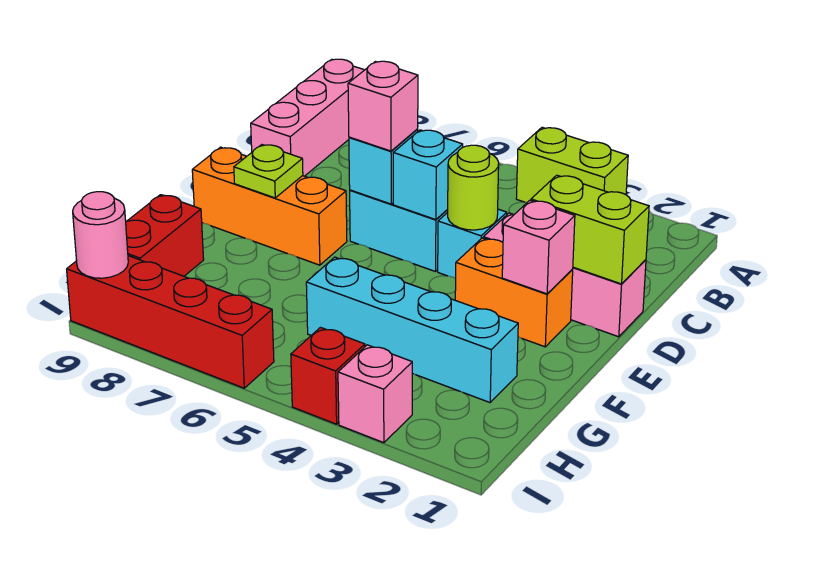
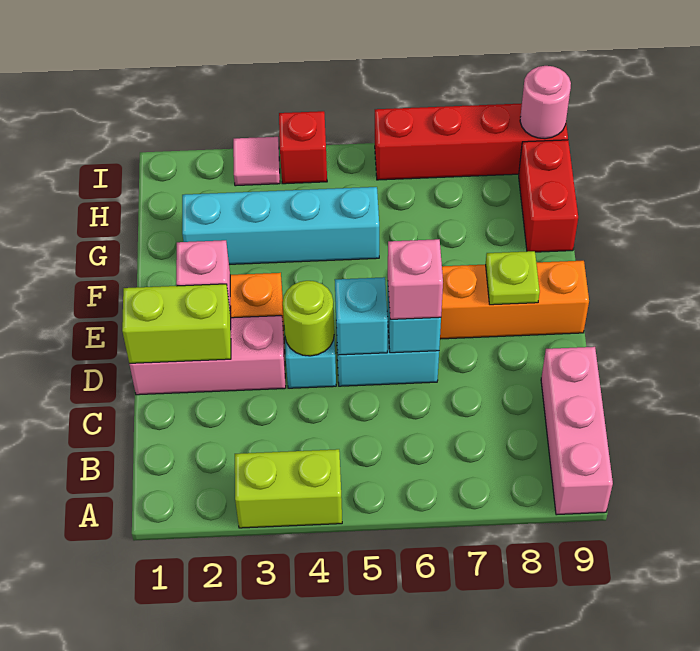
pink brick I3 level 1 -> pink tile I3 level 1

